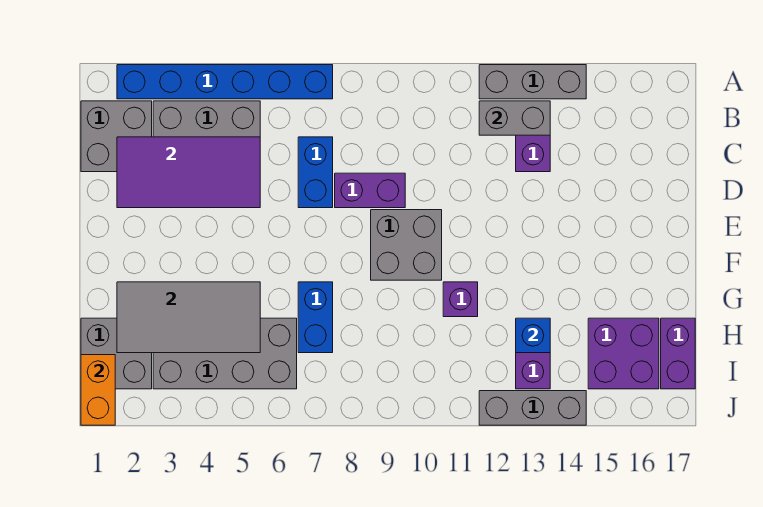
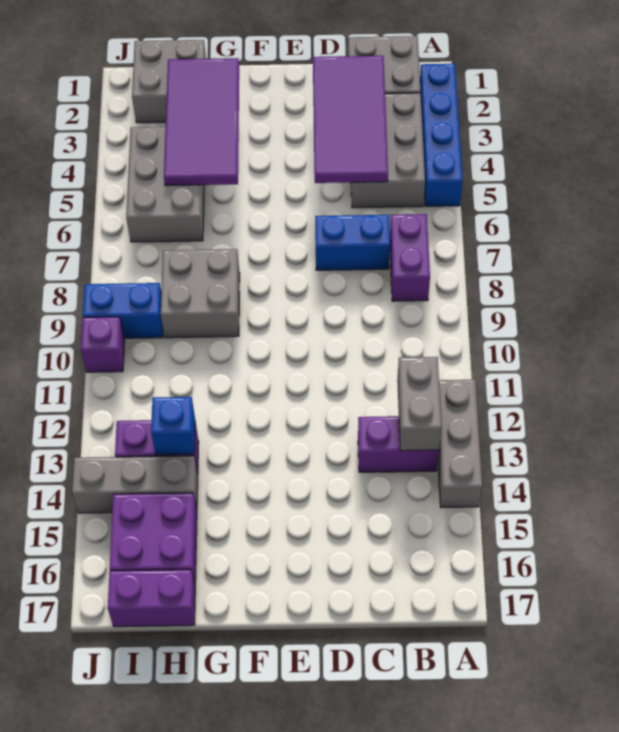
blue brick A2:A7 level 1 -> blue brick A2:A5 level 1
purple brick D8:D9 level 1 -> purple brick B7:B8 level 1
grey brick E9:F10 level 1 -> grey brick G8:H9 level 1
grey tile G2:H5 level 2 -> purple tile G2:H5 level 2
blue brick G7:H7 level 1 -> blue brick I9:J9 level 1
purple brick G11 level 1 -> purple brick J10 level 1
grey brick H3:I6 level 1 -> grey brick H4:I6 level 1
orange brick I1:J1 level 2 -> none
grey brick J12:J14 level 1 -> grey brick H14:J14 level 1

